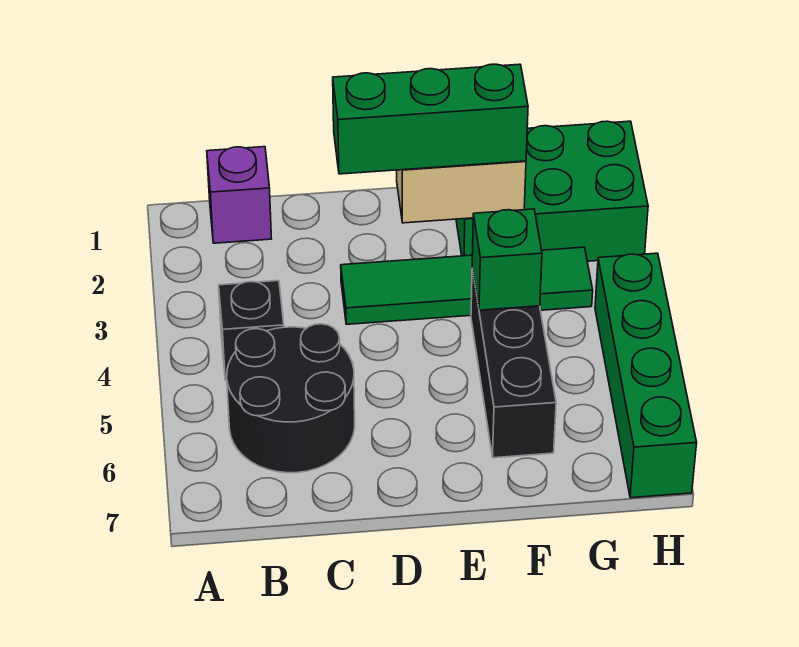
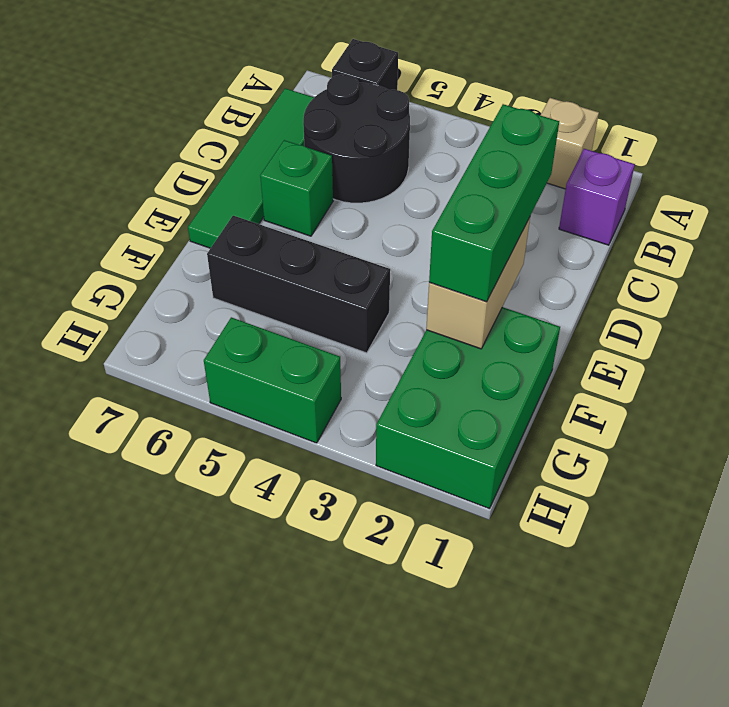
none -> tan brick A2 level 1
black brick B4 level 1 -> black brick A6 level 1
green tile D3:G3 level 1 -> green tile B7:E7 level 1
green brick F4 level 2 -> green brick D6 level 1
green brick H4:H7 level 1 -> green brick H4:H5 level 1

